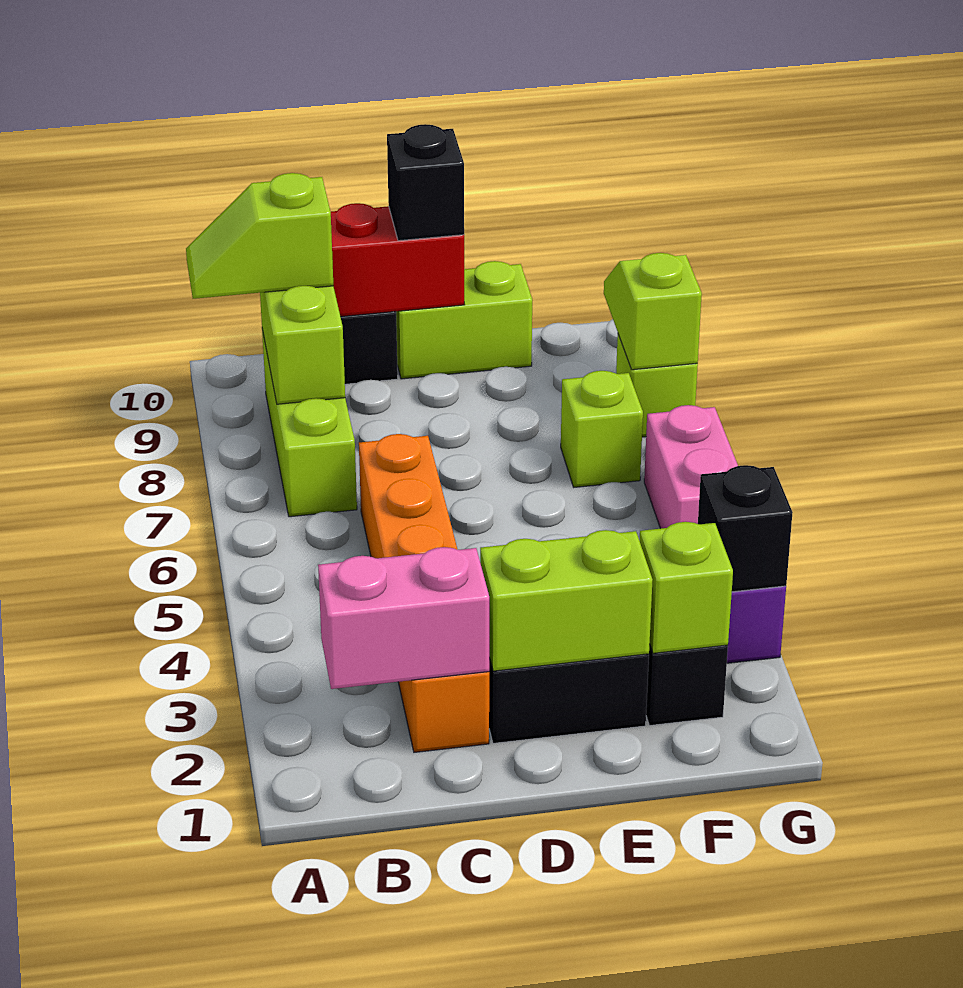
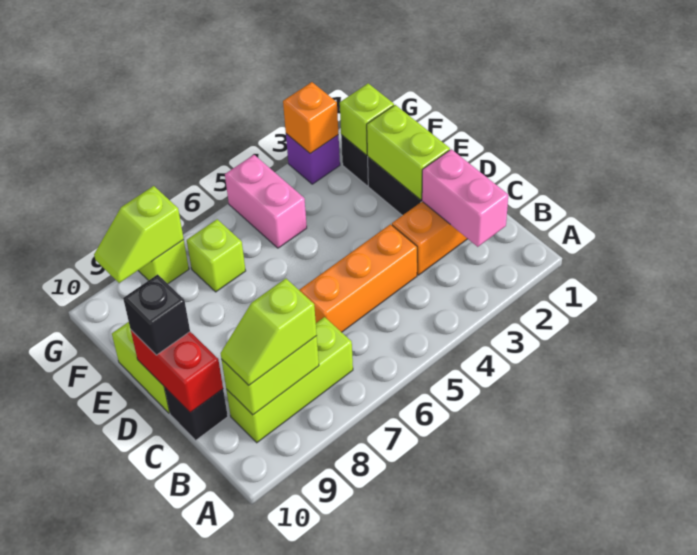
lime slope A9:B9 level 3 top B -> lime slope B8:B9 level 3 top 8
black brick G3 level 2 -> orange brick G3 level 2
pink brick G5:G6 level 1 -> pink brick F5:G5 level 1

